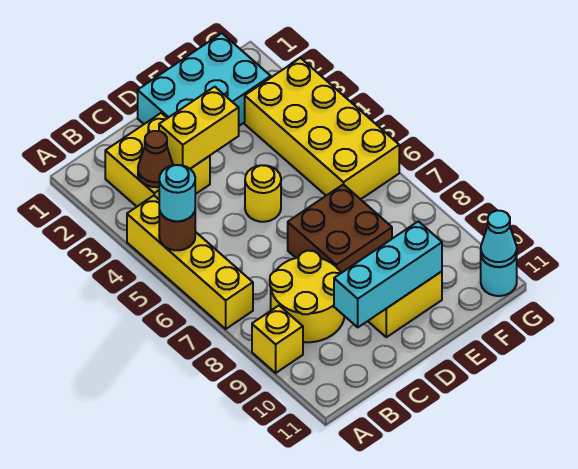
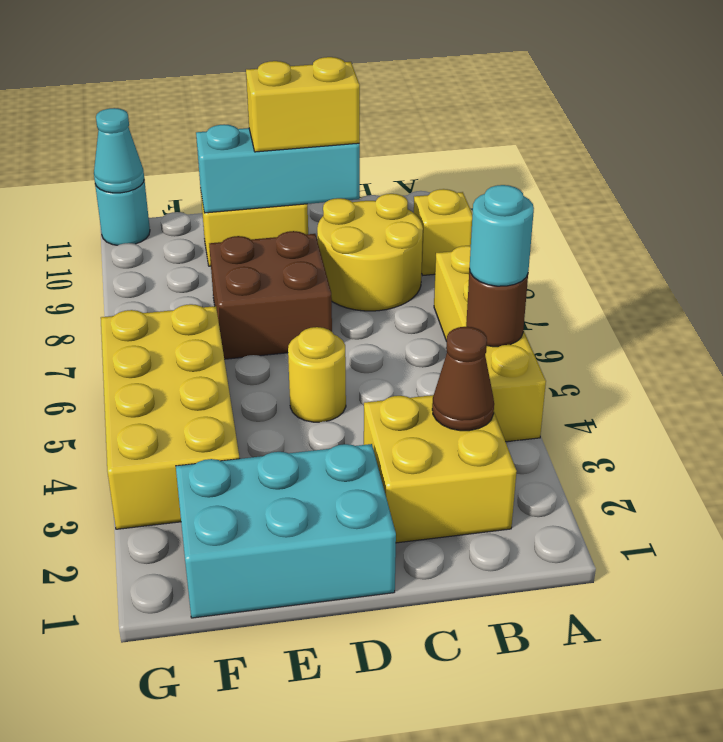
yellow brick C3:D3 level 2 -> yellow brick C10:D10 level 3

